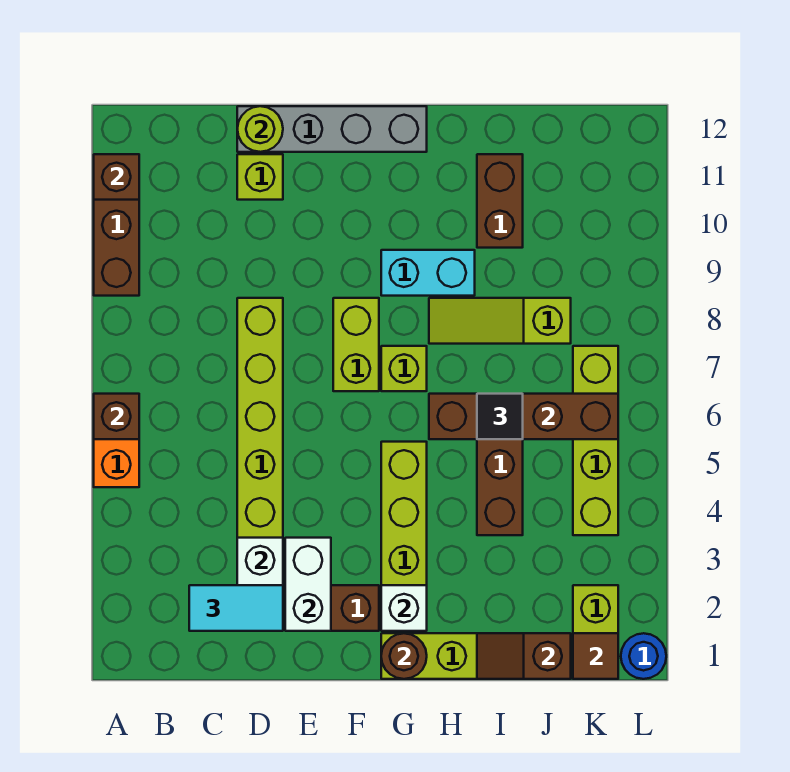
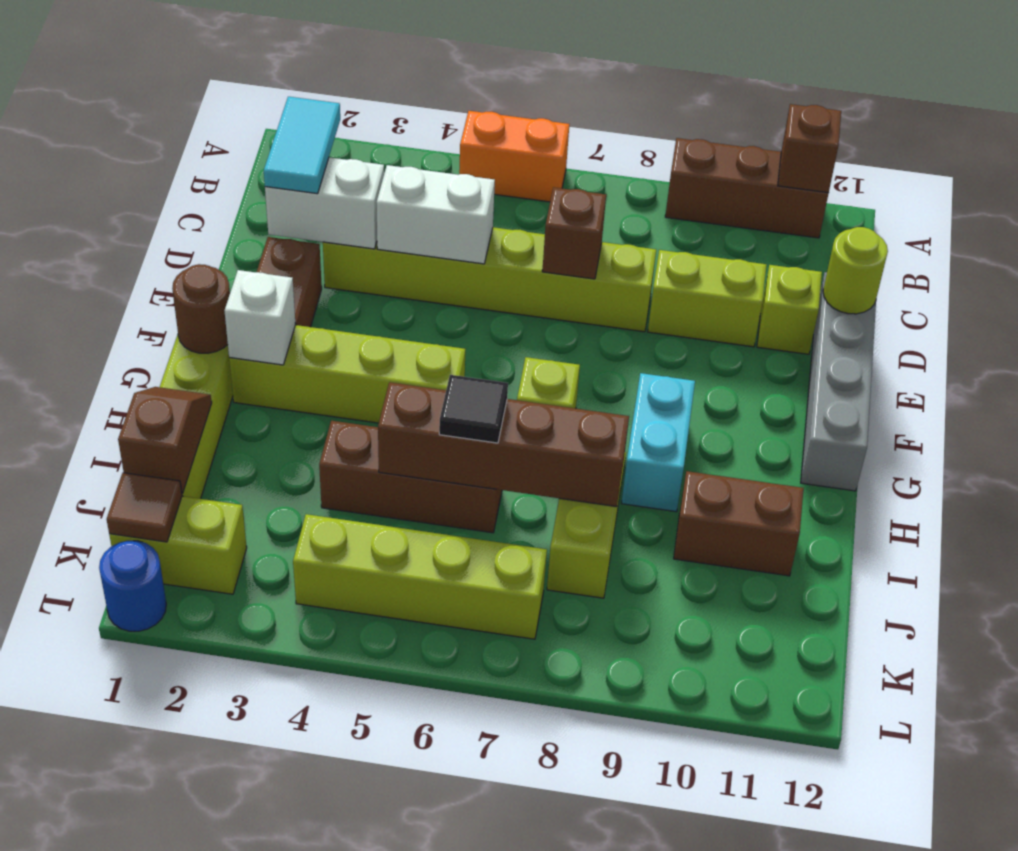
brown brick A6 level 2 -> brown brick D7 level 2
white brick E2:E3 level 2 -> white brick D4:D5 level 2
lime brick F7:F8 level 1 -> lime brick D9:D10 level 1
brown brick H6:K6 level 2 -> brown brick I5:I8 level 2

